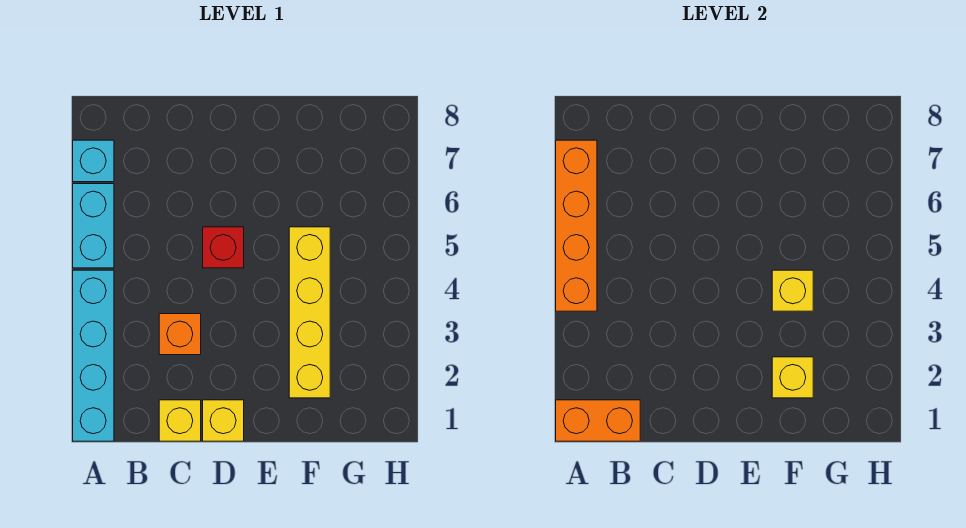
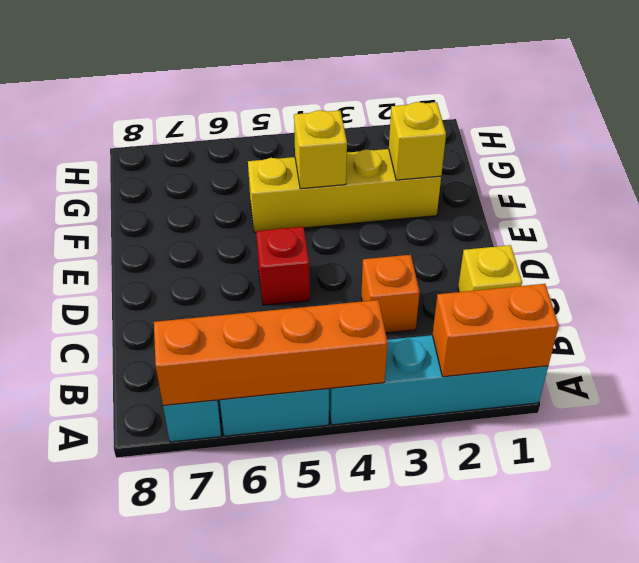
orange brick A1:B1 level 2 -> orange brick A1:A2 level 2
yellow brick D1 level 1 -> none

